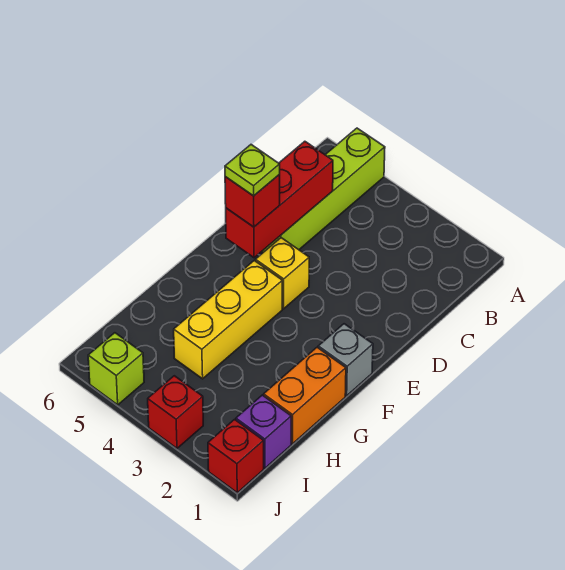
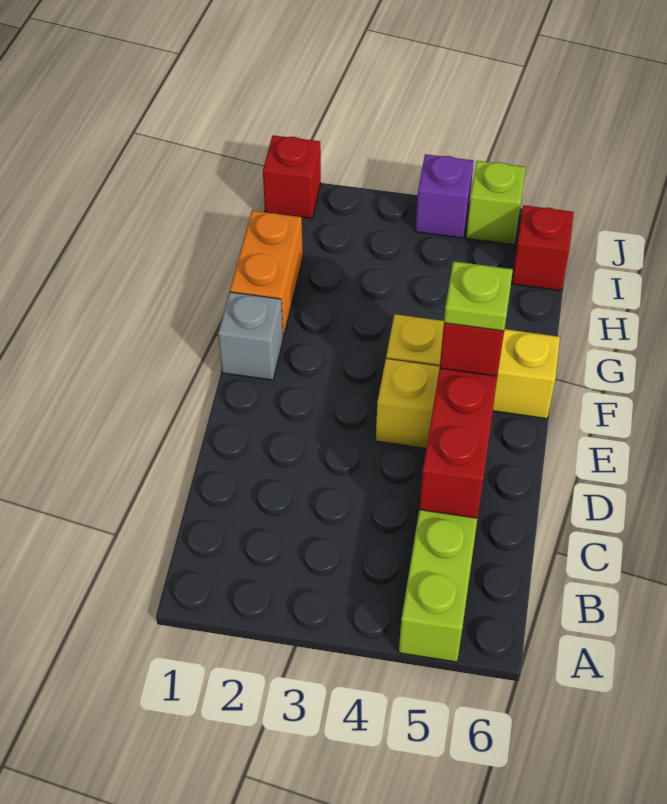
yellow brick F4:H4 level 1 -> yellow brick F4:F6 level 1
purple brick I1 level 1 -> purple brick J4 level 1
red brick J3 level 1 -> red brick I6 level 1

